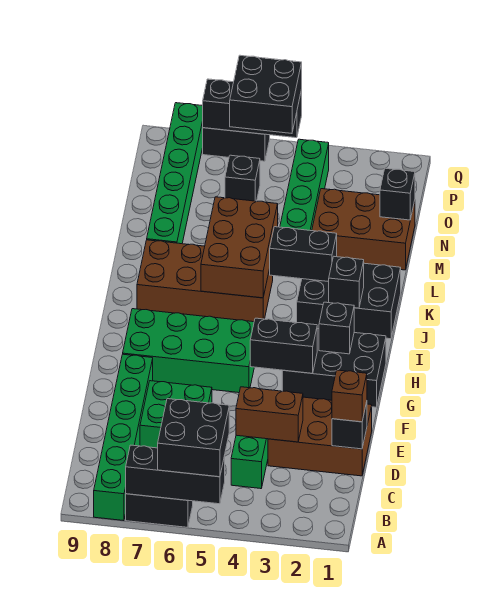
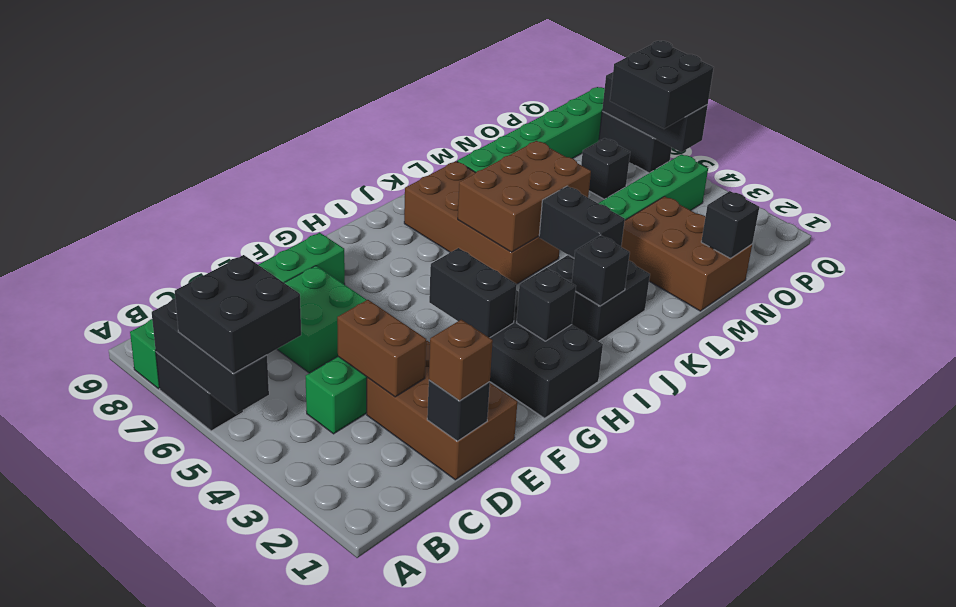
green brick G5:H8 level 1 -> none
black brick J1:K3 level 1 -> black brick J2:K3 level 1

